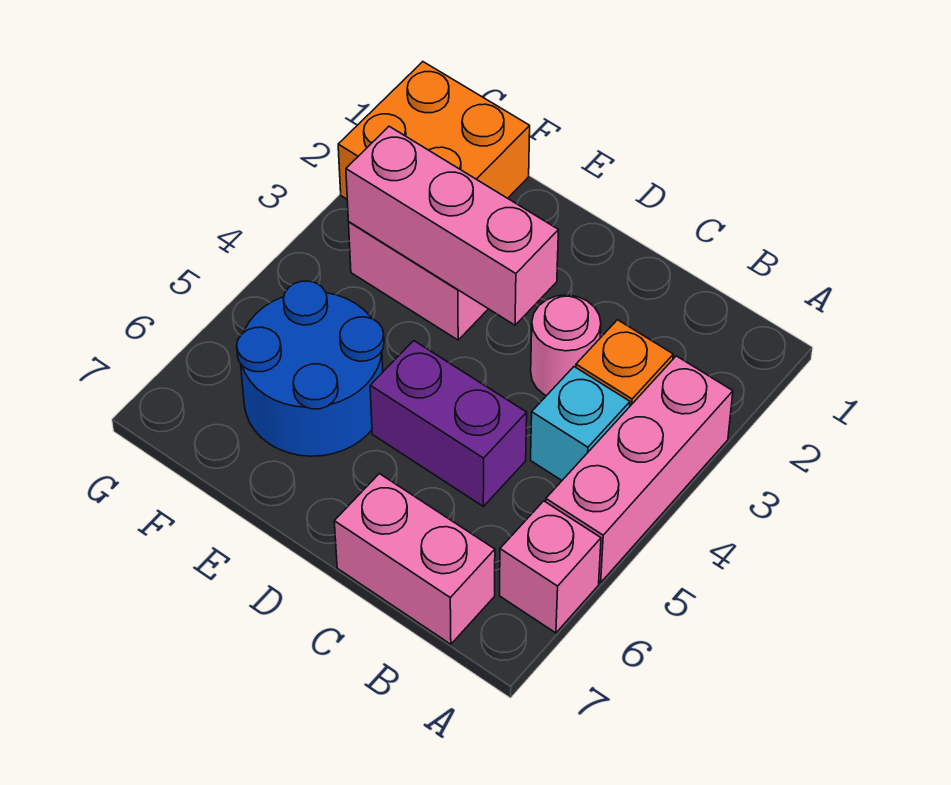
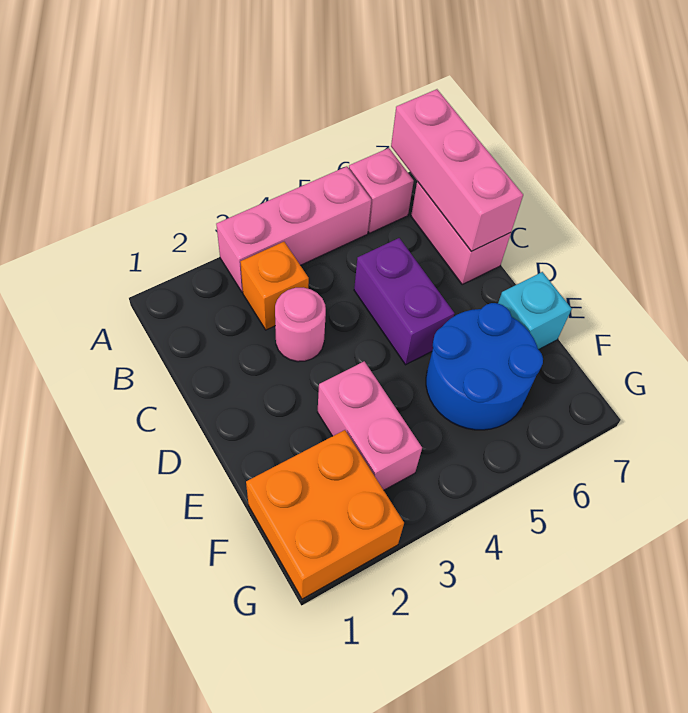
cyan brick B4 level 1 -> cyan brick E7 level 1
pink brick D3:F3 level 2 -> pink brick A7:C7 level 2

